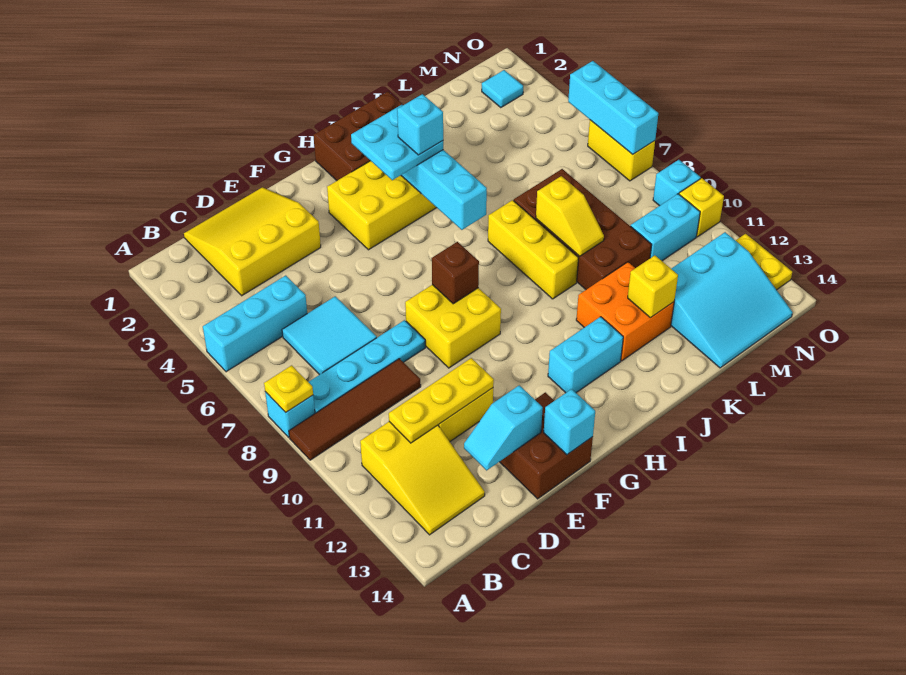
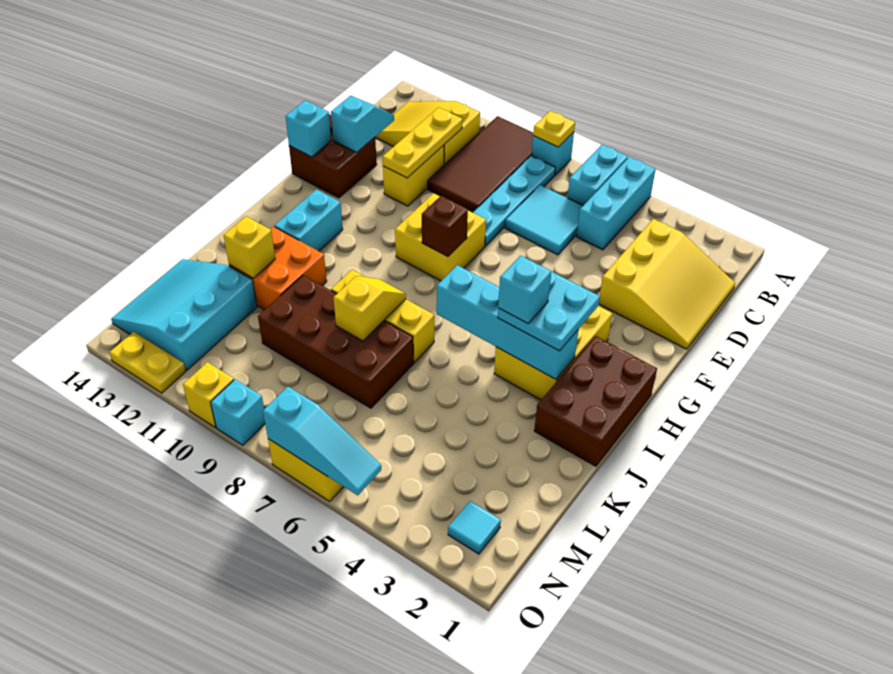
brown tile A9:D9 level 1 -> brown tile A9:D10 level 1
yellow slope K8:K9 level 2 top 8 -> yellow slope J8:K8 level 2 top K
cyan brick M10:N10 level 1 -> cyan brick A6:B6 level 1
cyan brick O5:O7 level 2 -> cyan slope O5:O7 level 2 top 7

